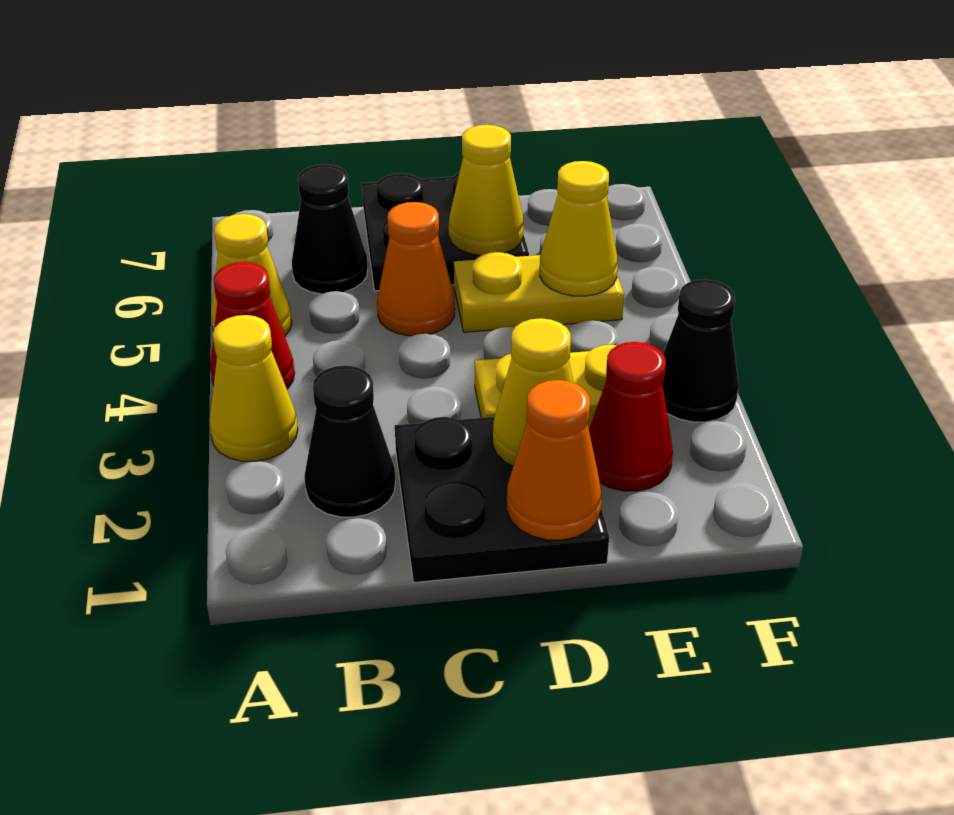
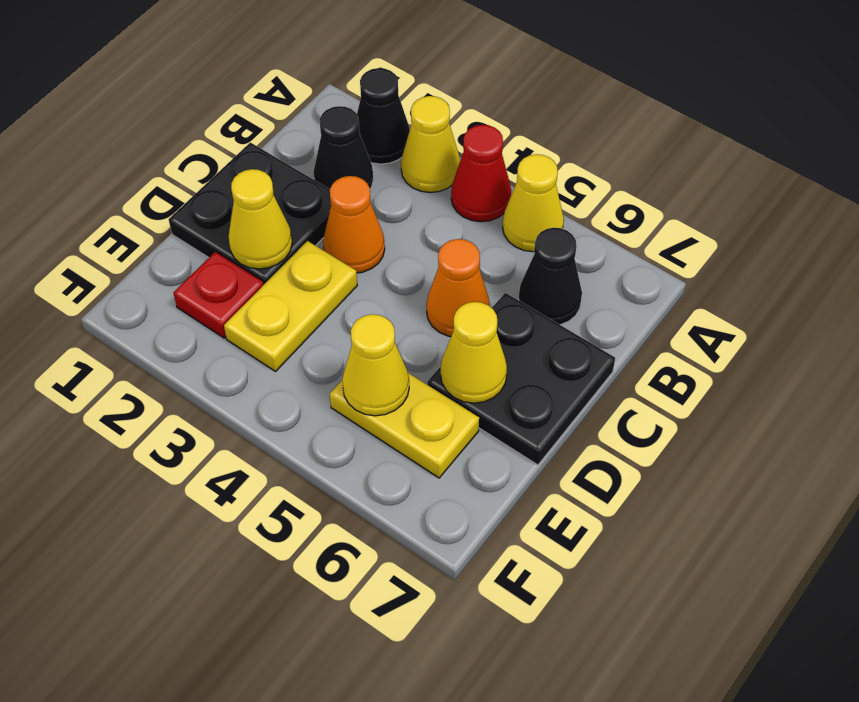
orange cone D1 level 2 -> orange cone C3 level 1
yellow plate D5:E5 level 1 -> yellow plate E5:E6 level 1
red cone E2 level 1 -> red plate E2 level 1
black cone F3 level 1 -> black cone A2 level 1

